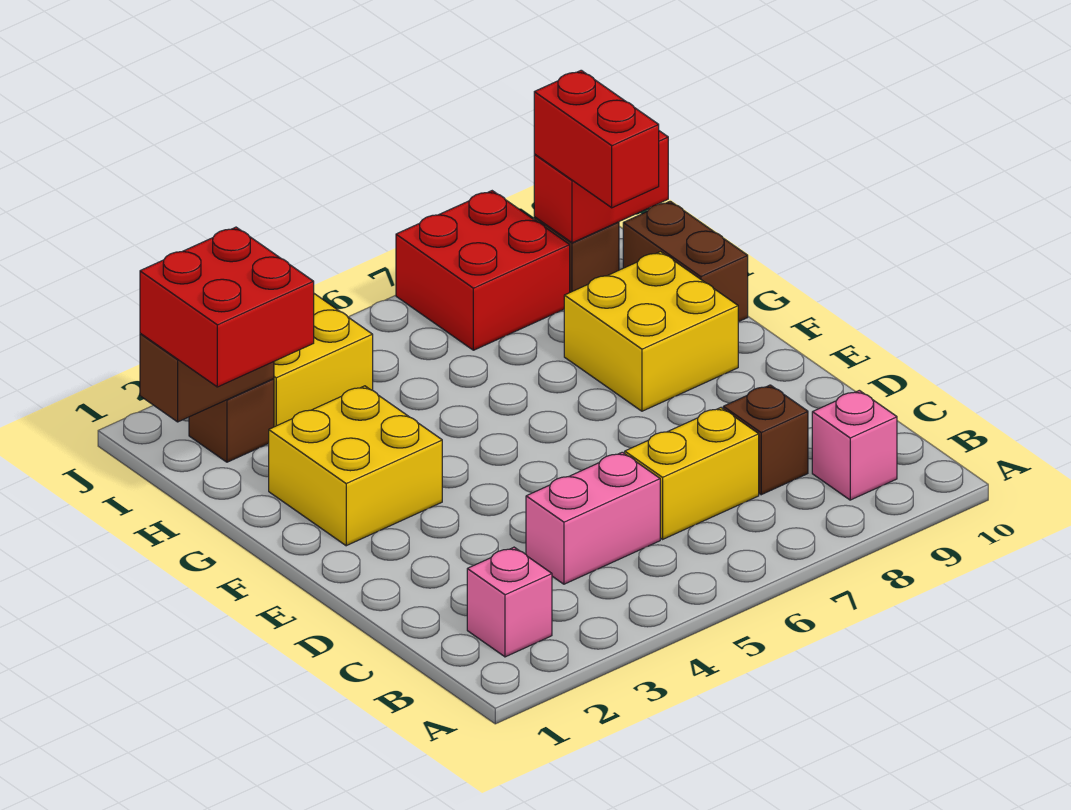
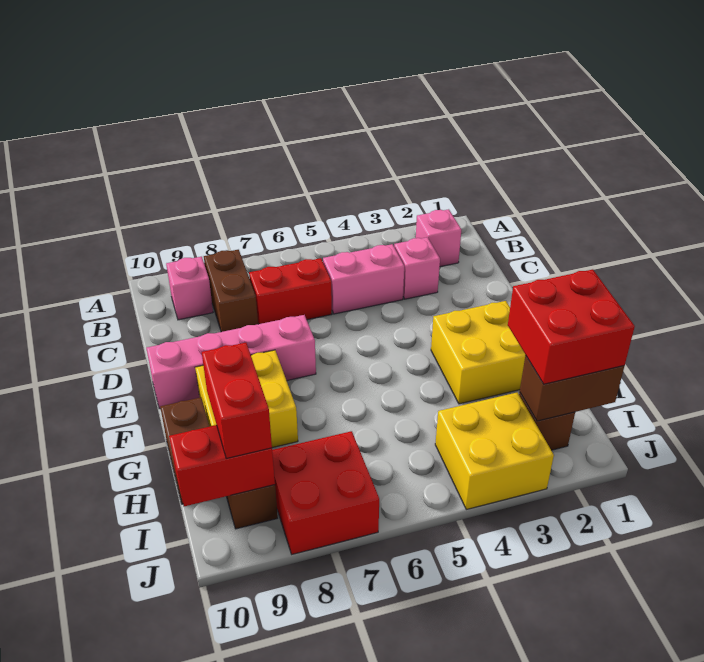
none -> pink brick C3 level 1
yellow brick C6:C7 level 1 -> red brick C6:C7 level 1
brown brick C8 level 1 -> brown brick B8:C8 level 1
none -> pink brick E7:E10 level 1

